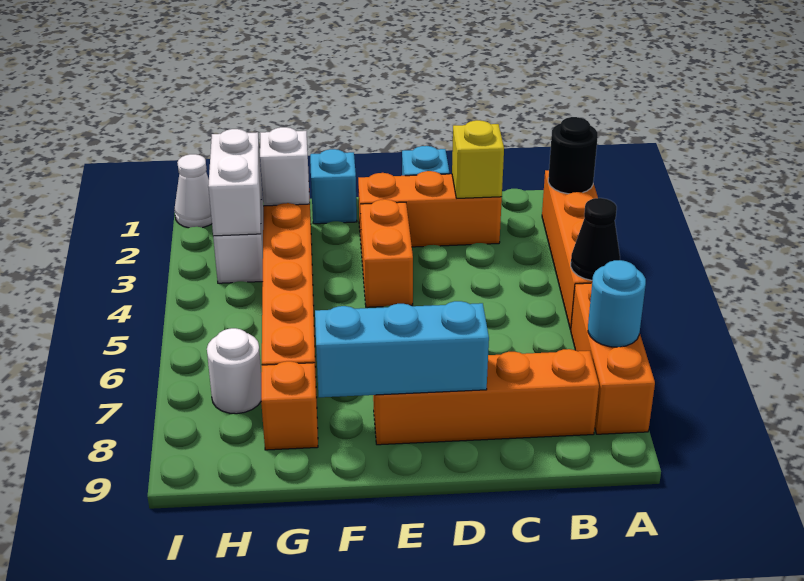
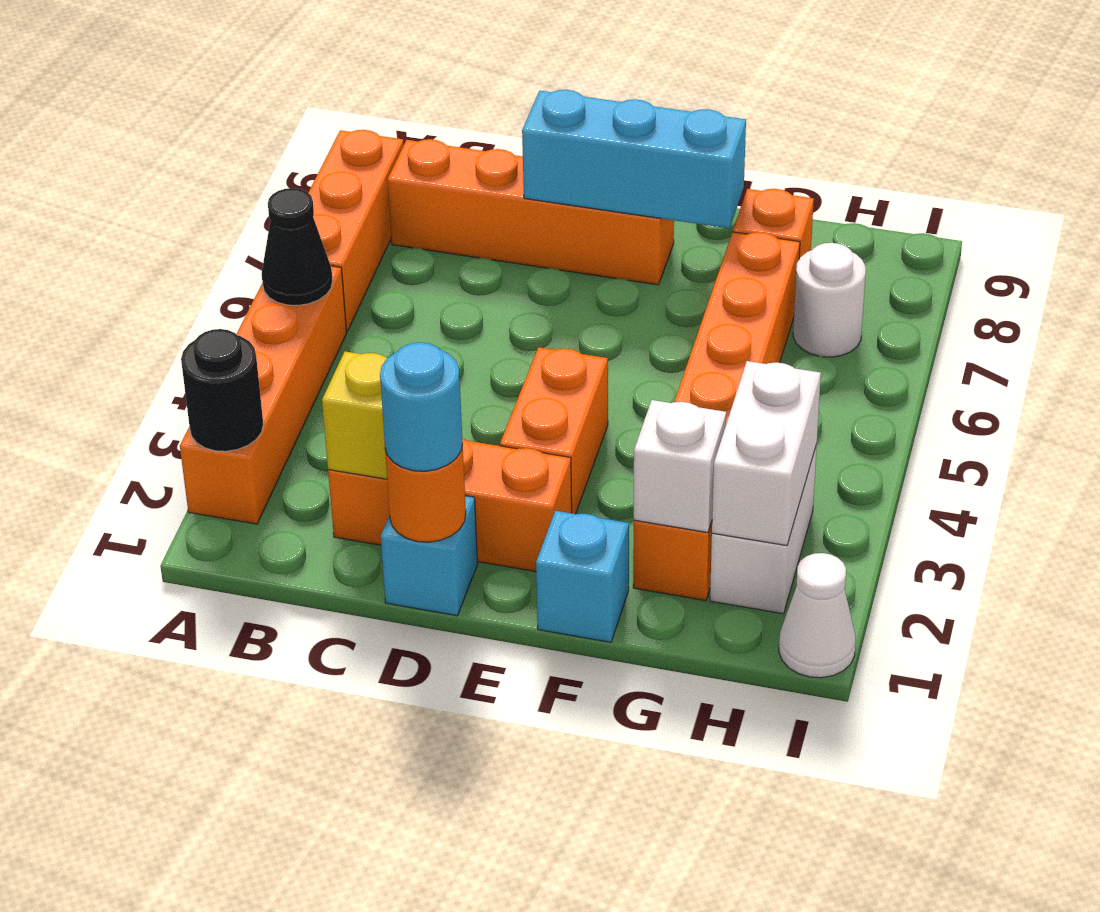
cyan round brick A7 level 2 -> cyan round brick D1 level 3
none -> orange round brick D1 level 2

